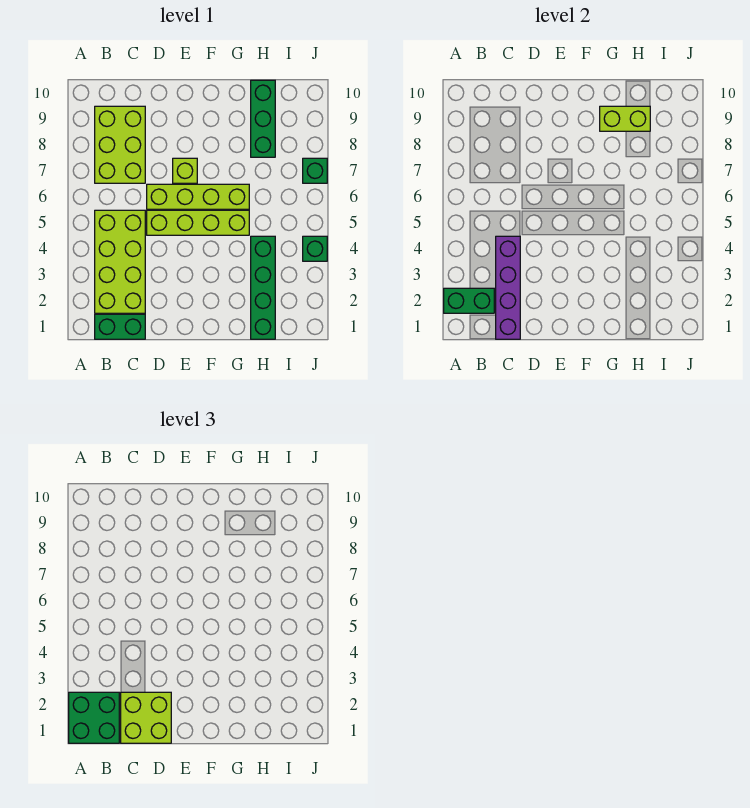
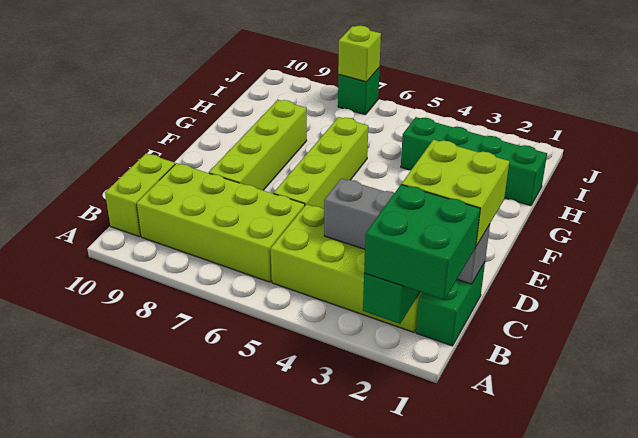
lime brick B7:C9 level 1 -> lime brick B6:C9 level 1
purple brick C1:C4 level 2 -> grey brick C1:C4 level 2
lime brick D5:G5 level 1 -> lime brick D8:G8 level 1
lime brick E7 level 1 -> lime brick J7 level 2
lime brick G9:H9 level 2 -> lime brick B10:C10 level 1
green brick H8:H10 level 1 -> none
green brick J4 level 1 -> none

